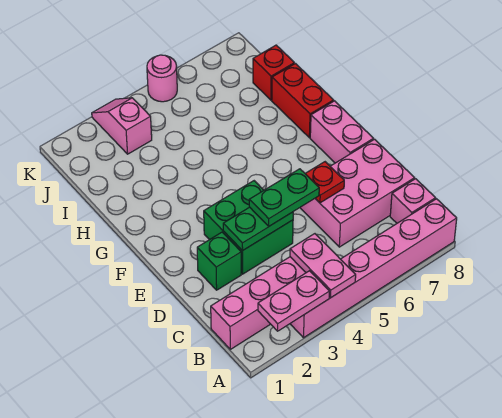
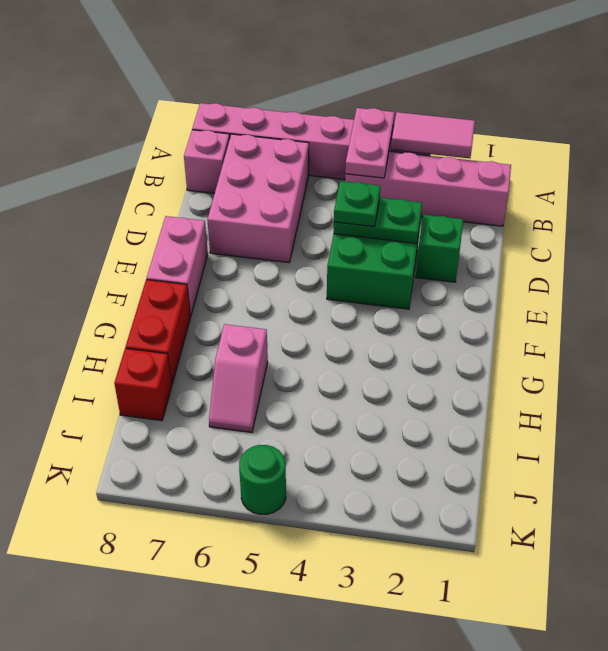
pink plate A2:A3 level 2 -> pink tile A2:A3 level 2
pink brick C6:D8 level 1 -> pink brick B6:D7 level 1
green plate D4:D5 level 3 -> green plate D4 level 3
red plate D6 level 2 -> none
pink slope J3:K3 level 1 top J -> pink slope H6:I6 level 1 top H
pink round brick K5 level 1 -> green round brick K5 level 1

